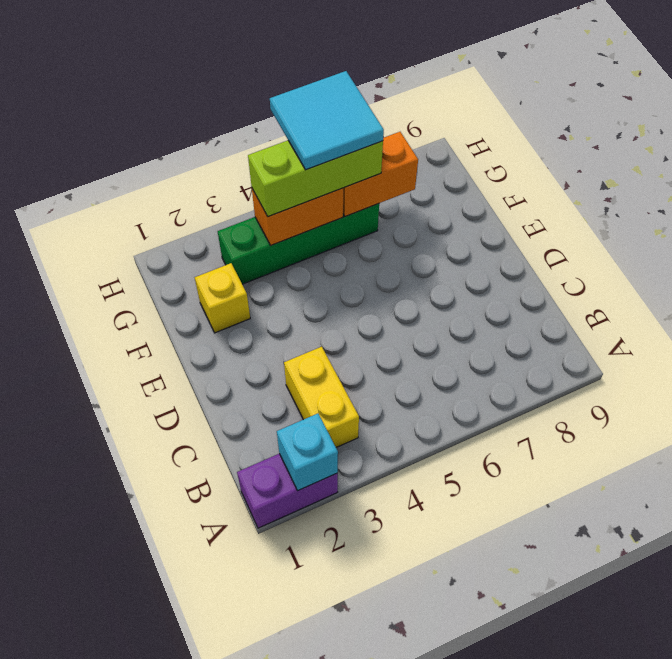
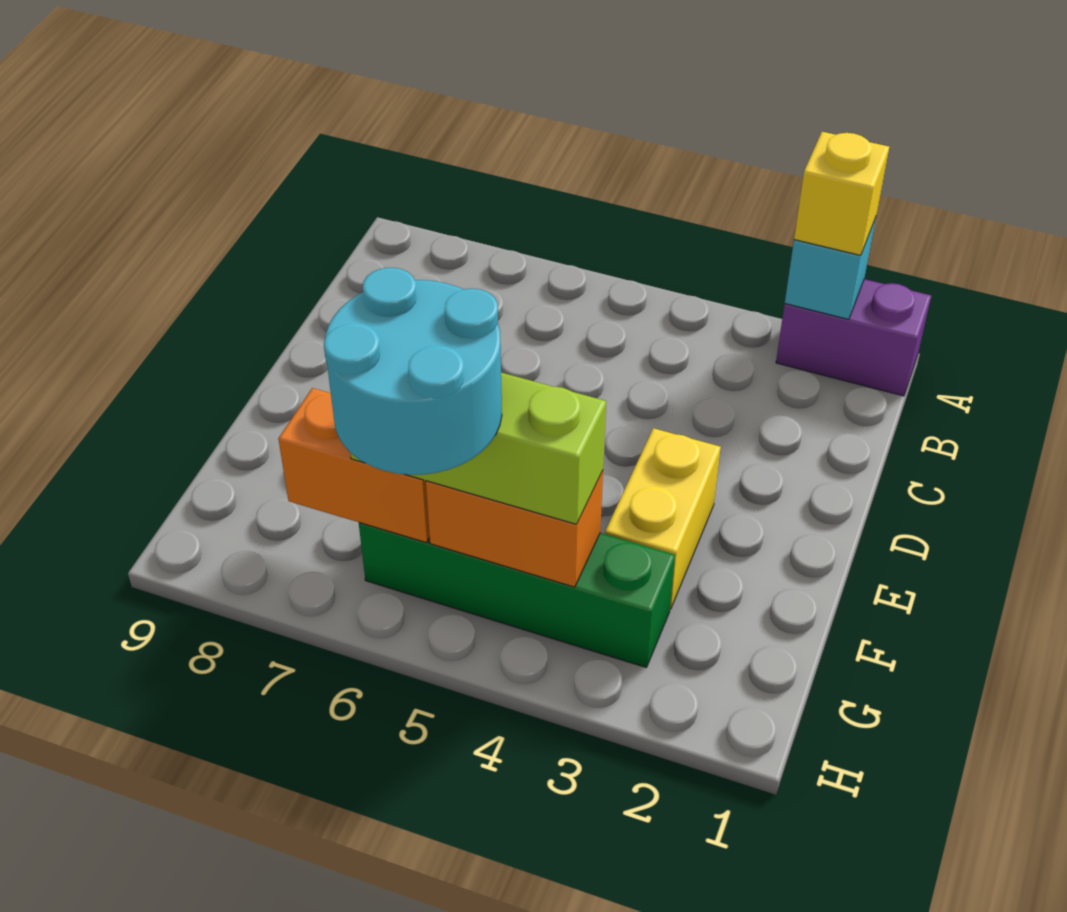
yellow brick B3:C3 level 1 -> yellow brick E3:F3 level 1
yellow brick F2 level 1 -> yellow brick A2 level 3
cyan tile G5:H6 level 4 -> cyan round brick G5:H6 level 4

